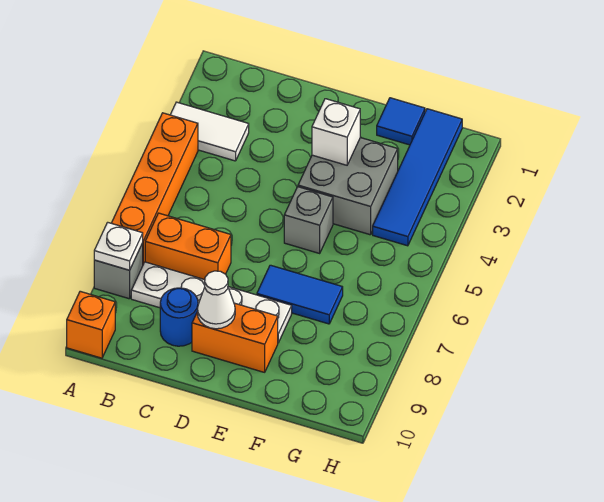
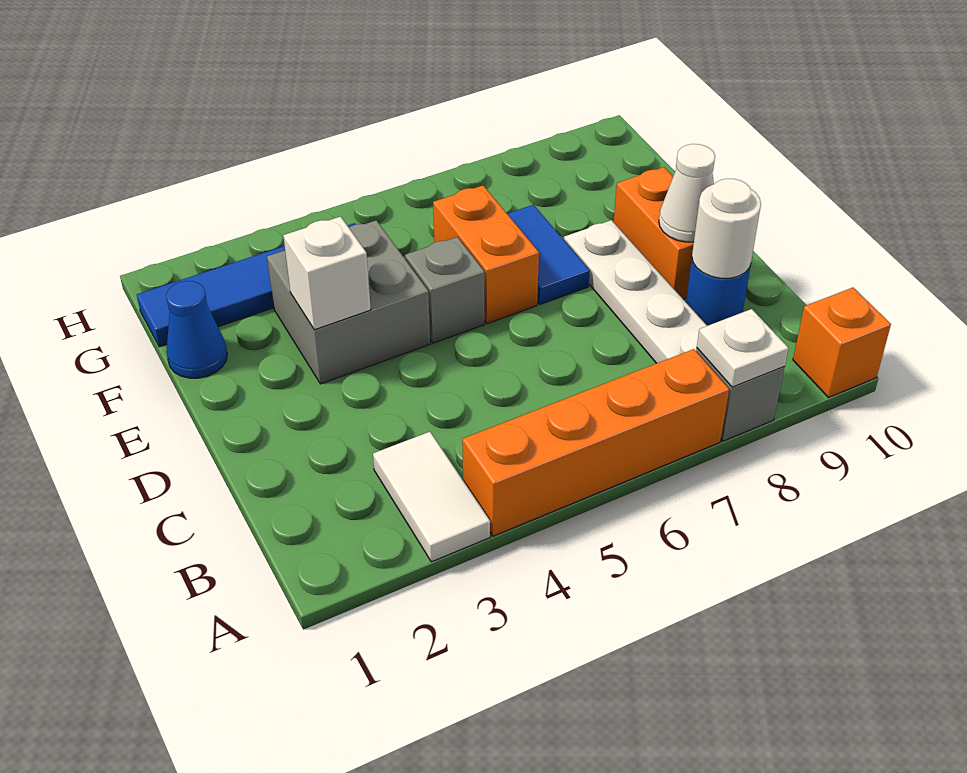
orange brick B7:C7 level 1 -> orange brick E6:F6 level 1
none -> white round brick C9 level 2
blue tile F1 level 1 -> blue cone F1 level 1

